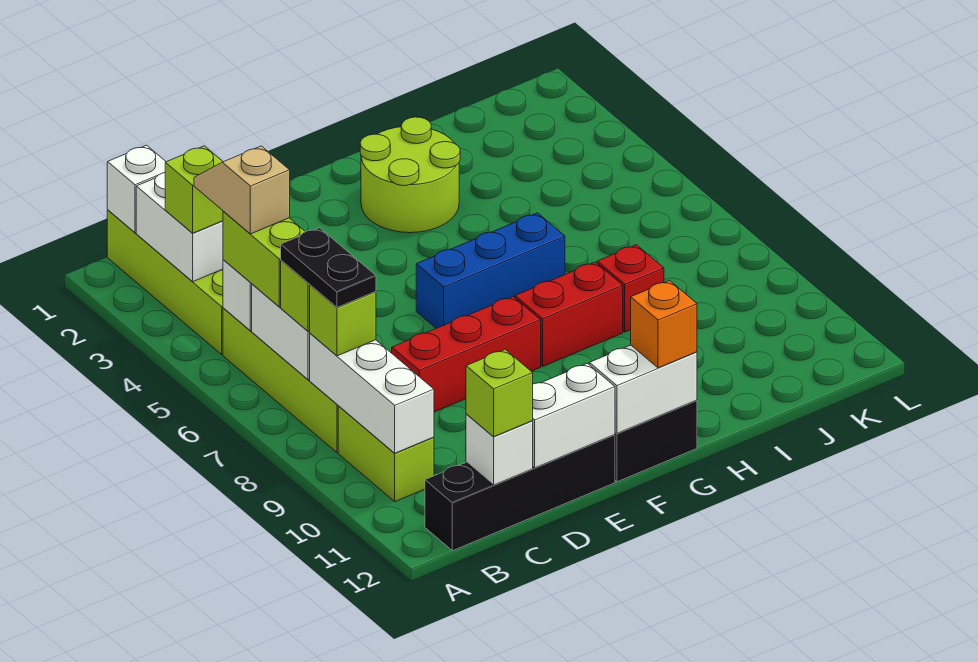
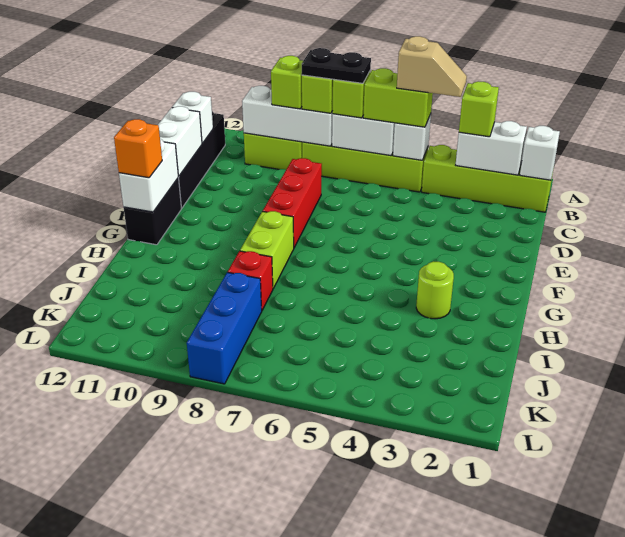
lime brick C12 level 3 -> lime brick B9 level 3
blue brick F6:H6 level 1 -> blue brick J8:L8 level 1
lime round brick G2:H3 level 1 -> lime round brick H3 level 1
red brick G8:H8 level 1 -> lime brick G8:H8 level 1

